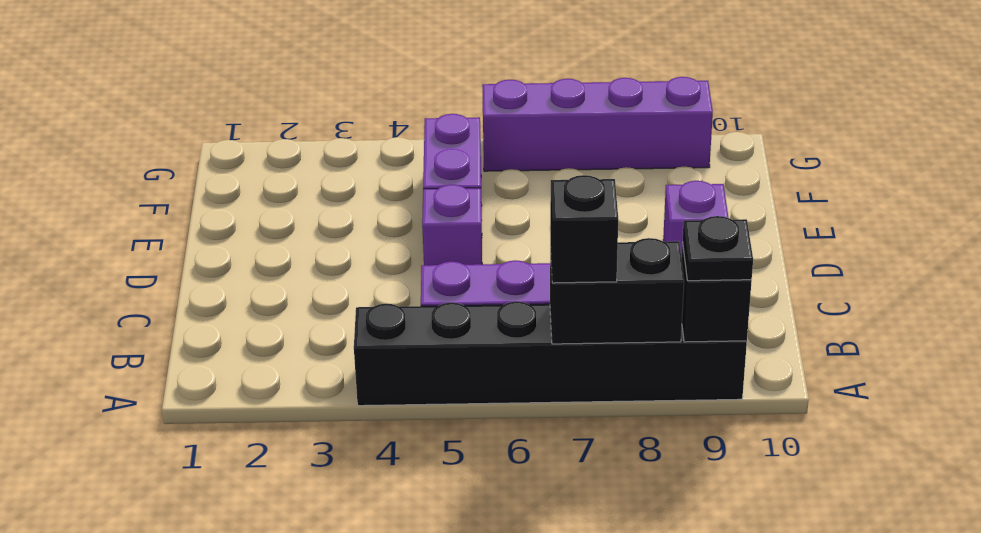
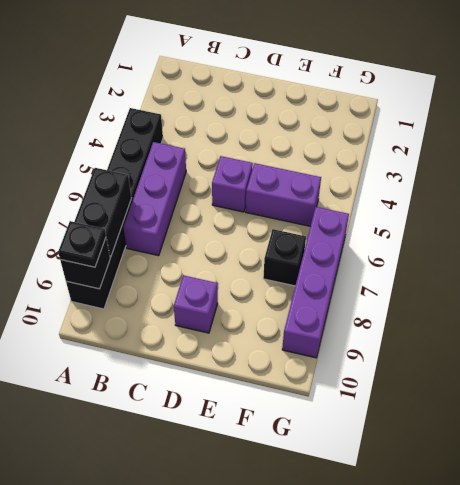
black brick A7 level 3 -> black brick F7 level 1

